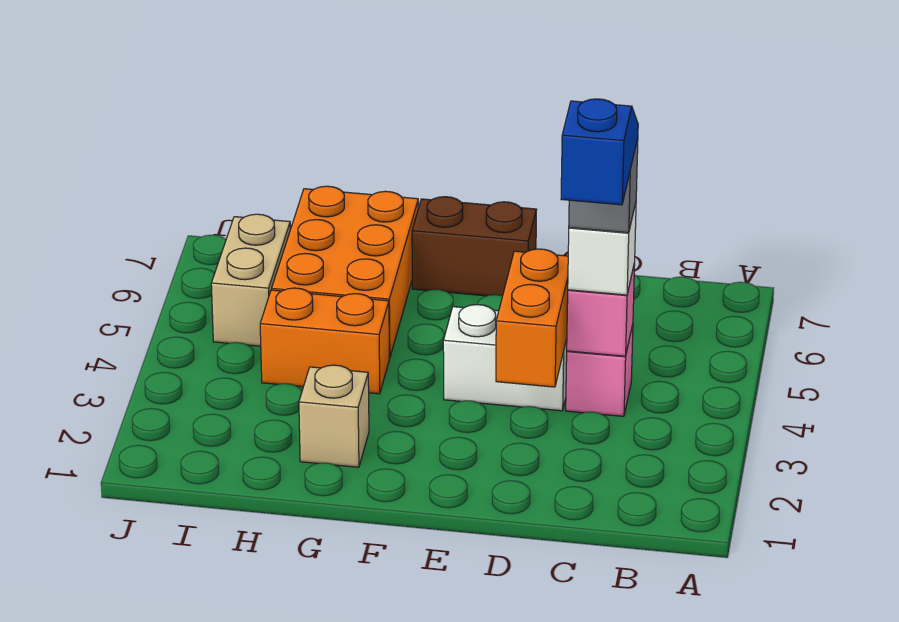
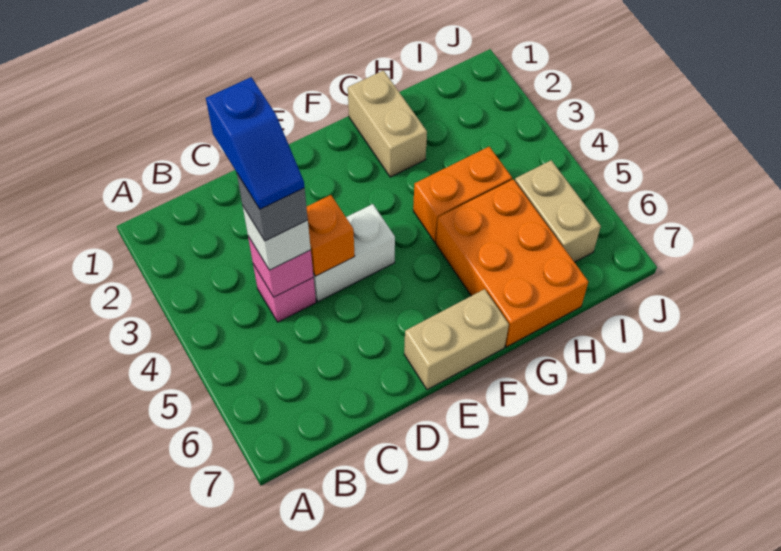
orange brick D3:D4 level 2 -> orange brick D4 level 2
brown brick E7:F7 level 1 -> tan brick E7:F7 level 1
tan brick G2 level 1 -> tan brick G1:G2 level 1

